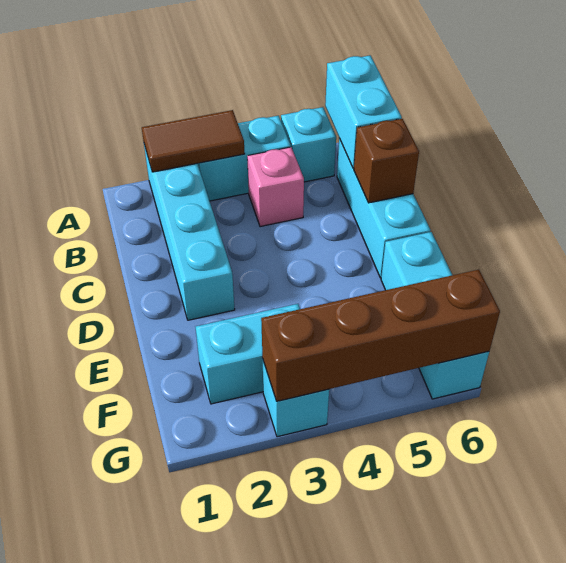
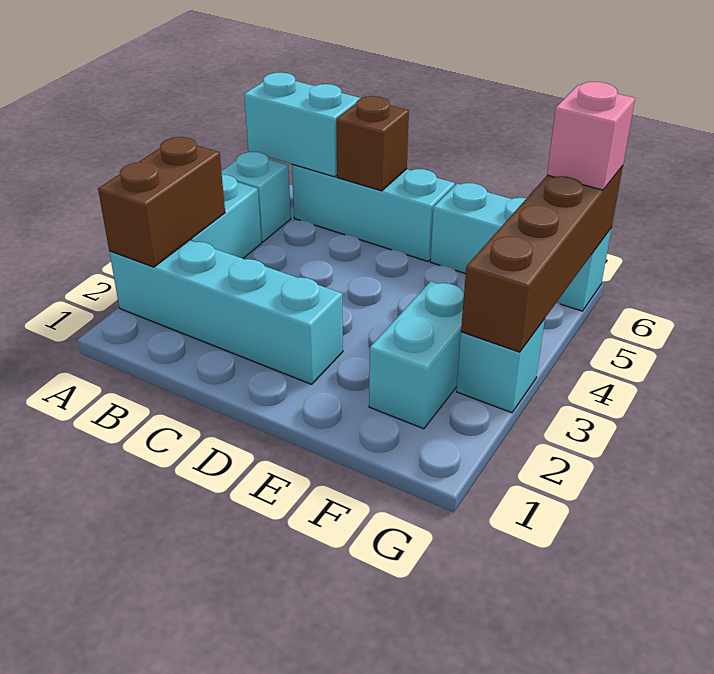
brown tile A2:A3 level 2 -> brown brick A2:A3 level 2
pink brick B4 level 1 -> pink brick G6 level 3

